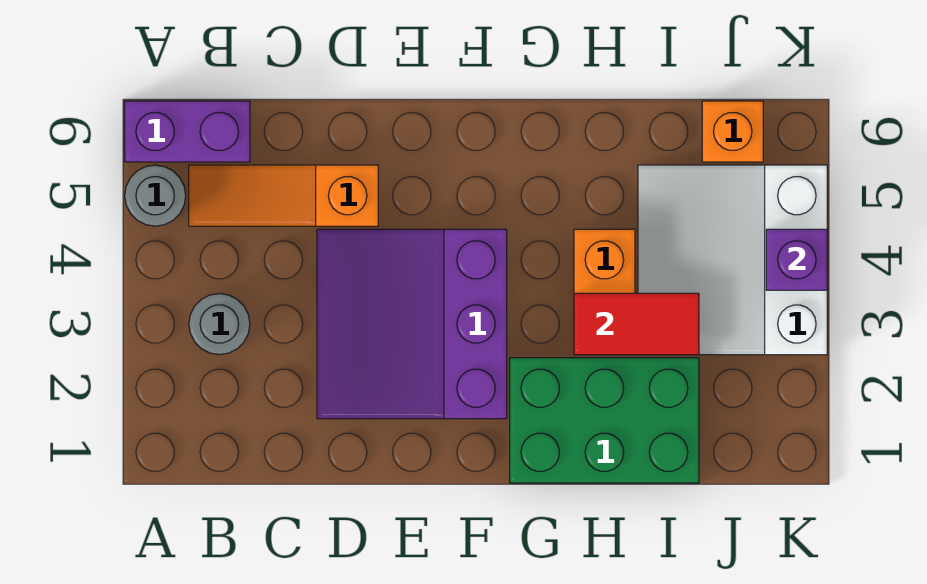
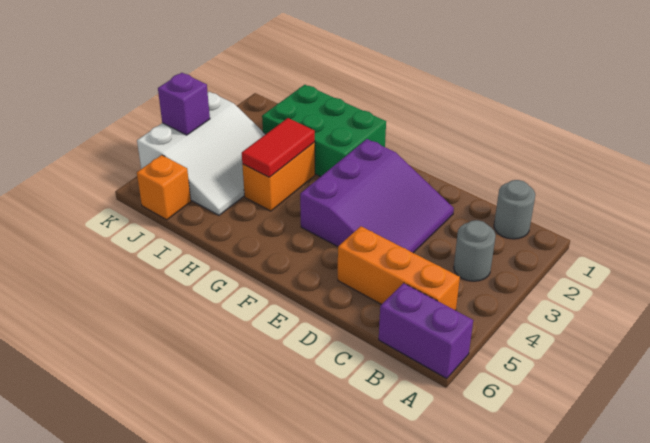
grey round brick A5 level 1 -> grey round brick B1 level 1
orange slope B5:D5 level 1 top D -> orange brick B5:D5 level 1
red tile H3:I3 level 2 -> red tile H3:H4 level 2

